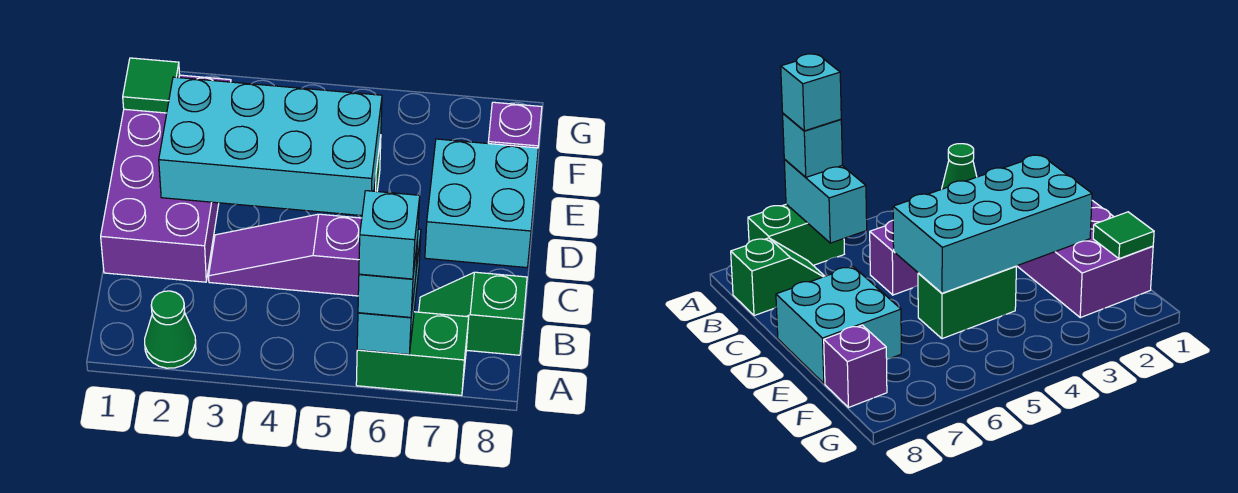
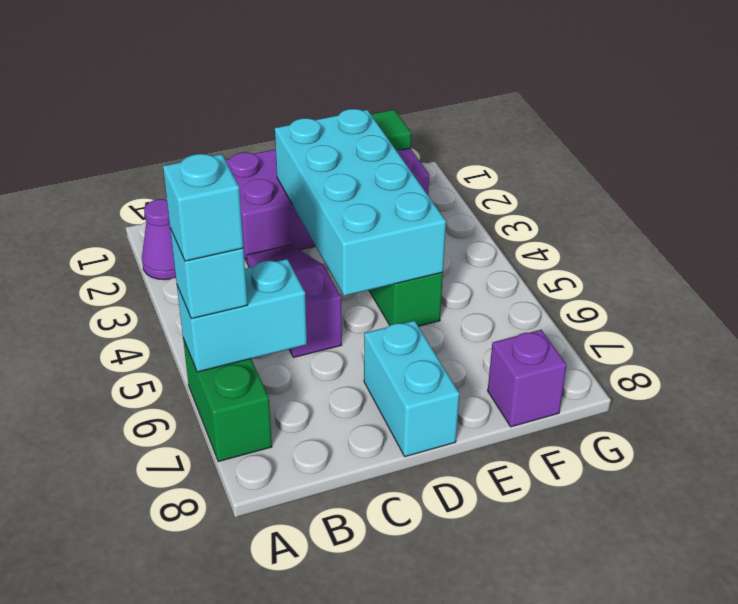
green cone A2 level 1 -> purple cone A2 level 1
green slope B7:B8 level 1 top 8 -> none
cyan brick D7:E8 level 1 -> cyan brick D7:D8 level 1

